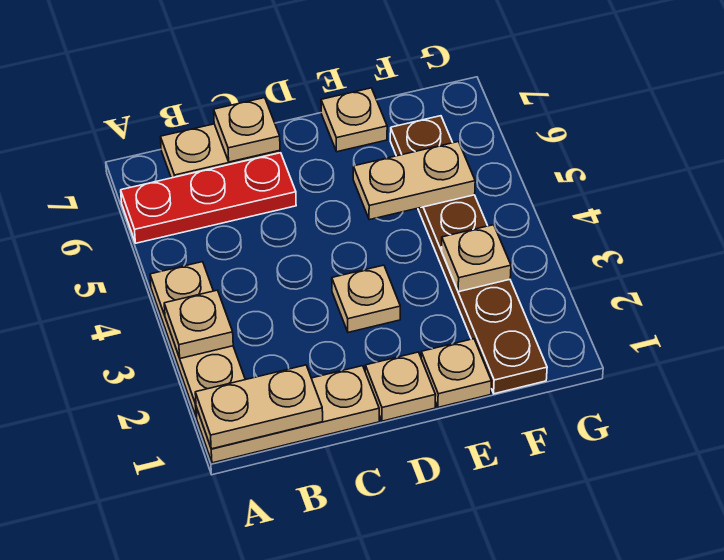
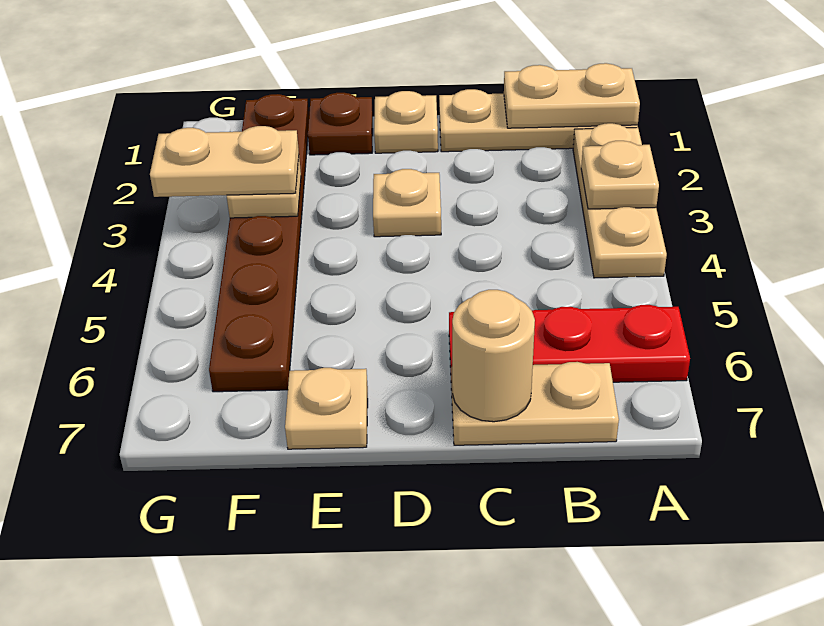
tan plate C7 level 2 -> tan round brick C7 level 2
tan plate E1 level 1 -> brown plate E1 level 1
tan plate E5:F5 level 2 -> tan plate F3:G3 level 3

